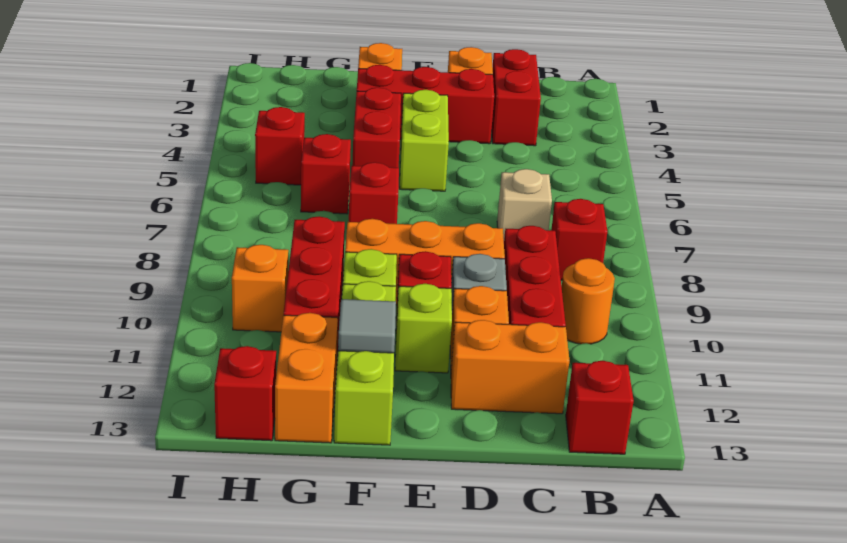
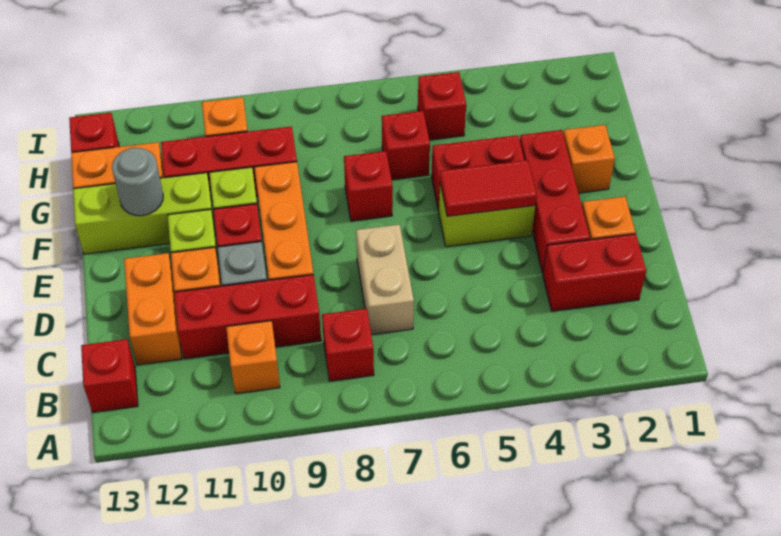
orange round brick B10 level 1 -> orange brick B10 level 1
tan brick C7 level 1 -> tan brick C7:D7 level 1
none -> red tile E4:E5 level 2
grey tile F12 level 2 -> grey round brick F12 level 2

